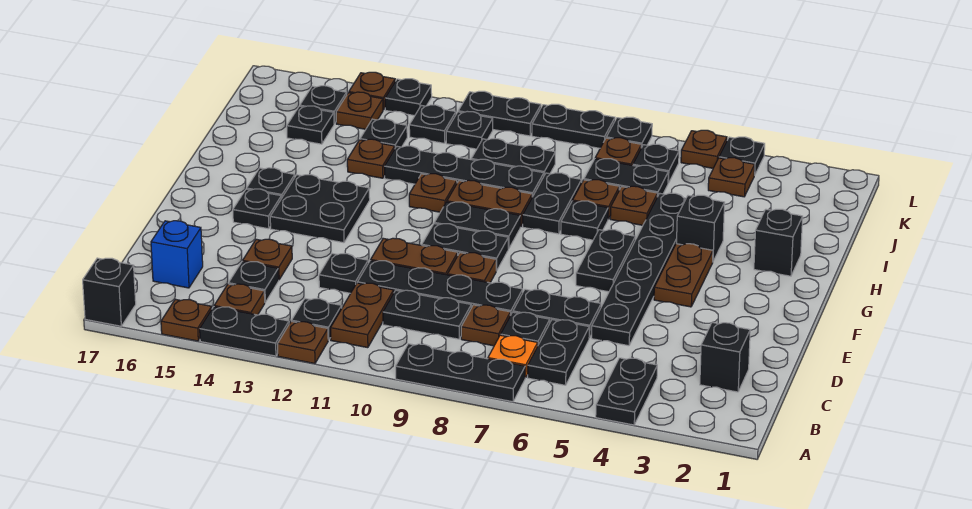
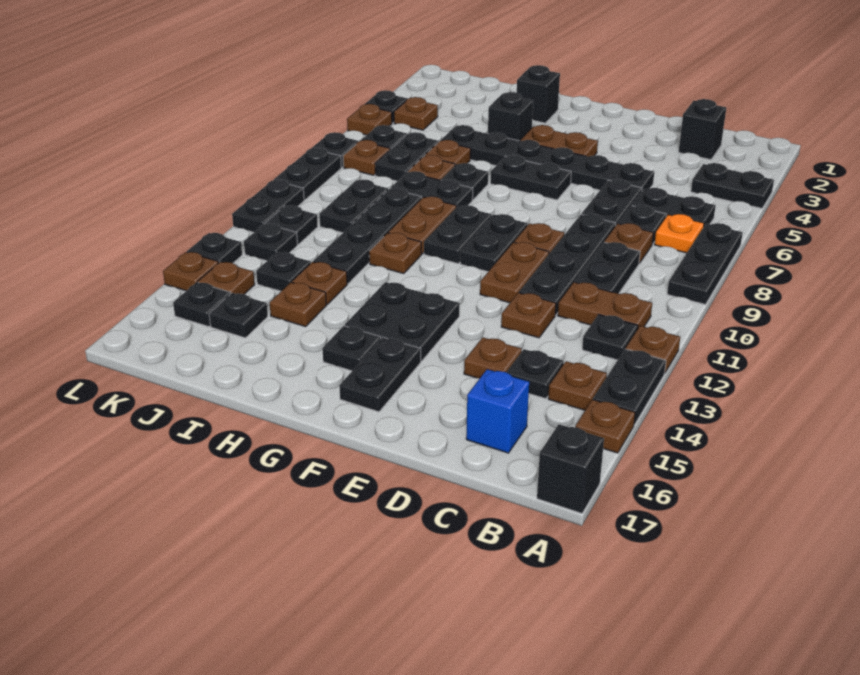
black plate D12 level 1 -> brown plate D12 level 1
black plate F15 level 1 -> black plate F15:F16 level 1
none -> brown plate I14 level 1

